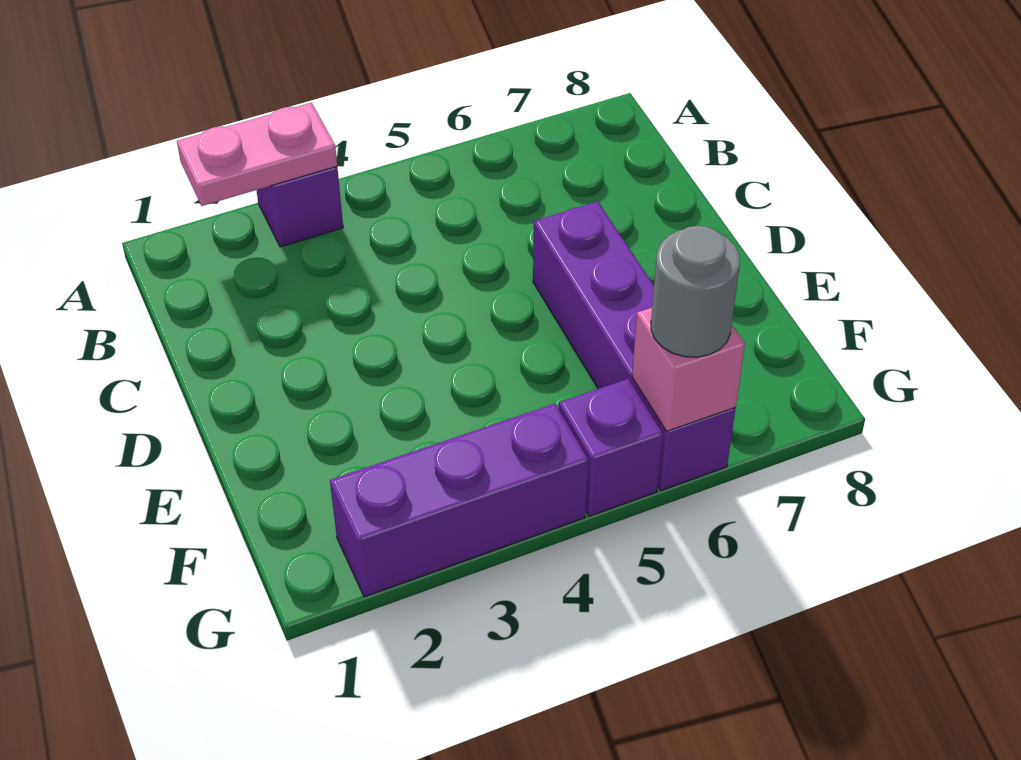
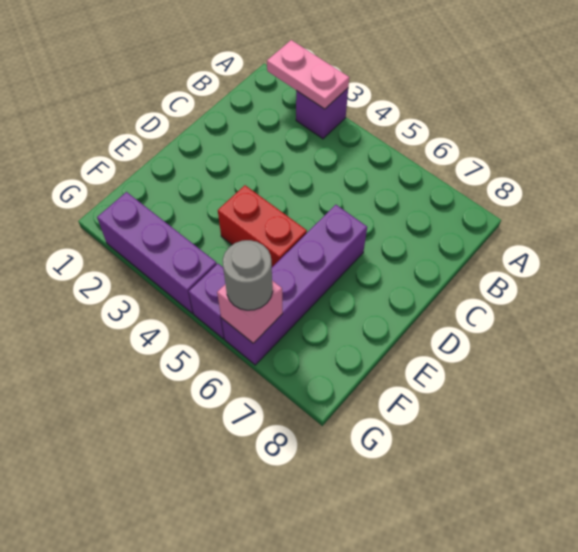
none -> red brick E4:E5 level 1

